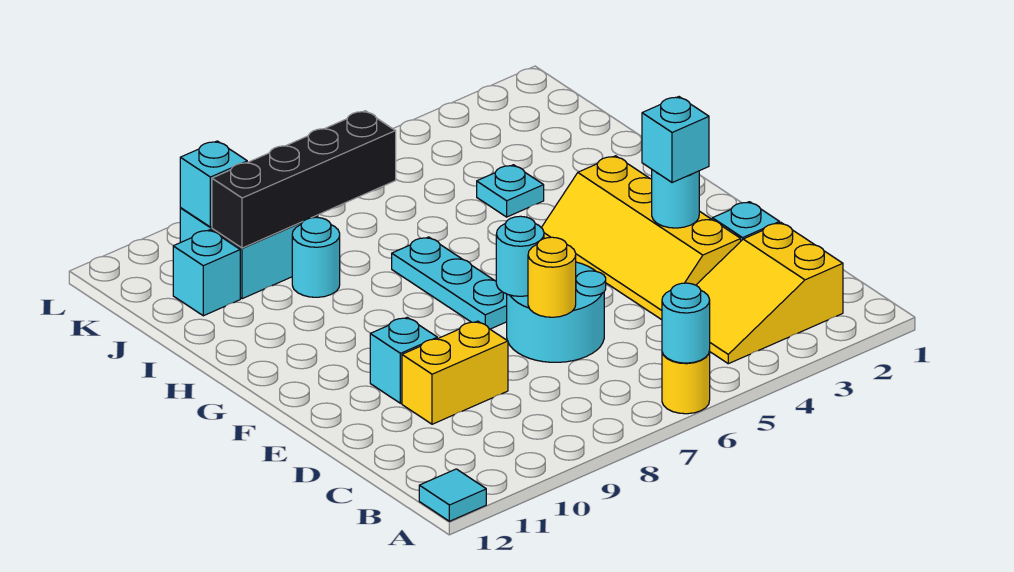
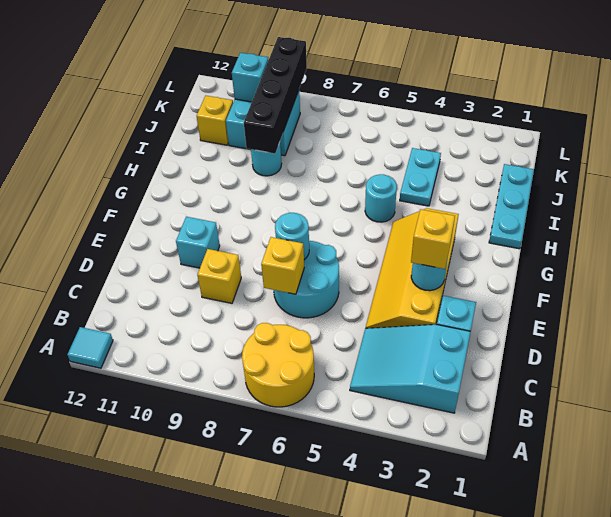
yellow round brick A6 level 1 -> yellow round brick A6:B7 level 1
cyan round brick A6 level 2 -> cyan round brick H5 level 1
yellow slope B2:C4 level 1 top 2 -> cyan slope B2:C4 level 1 top 2
yellow round brick D7 level 2 -> yellow brick D7 level 2
yellow brick D9:D10 level 1 -> yellow brick D9 level 1
cyan brick E3 level 3 -> yellow brick E3 level 3
cyan plate F7:H7 level 1 -> cyan plate H1:J1 level 1
cyan plate I4 level 1 -> cyan plate I4:J4 level 1
black brick J7:J10 level 2 -> black brick I9:L9 level 2
cyan brick J11 level 1 -> yellow brick J11 level 1

